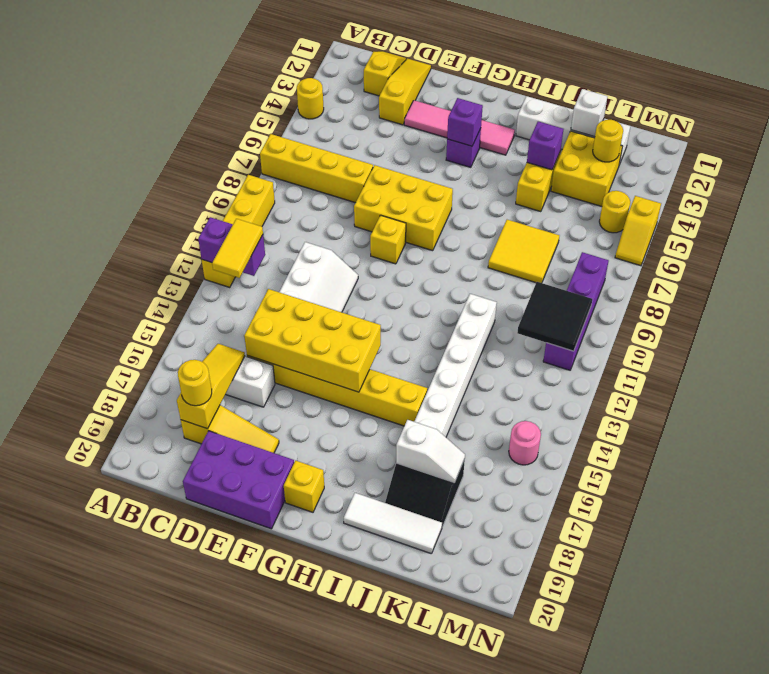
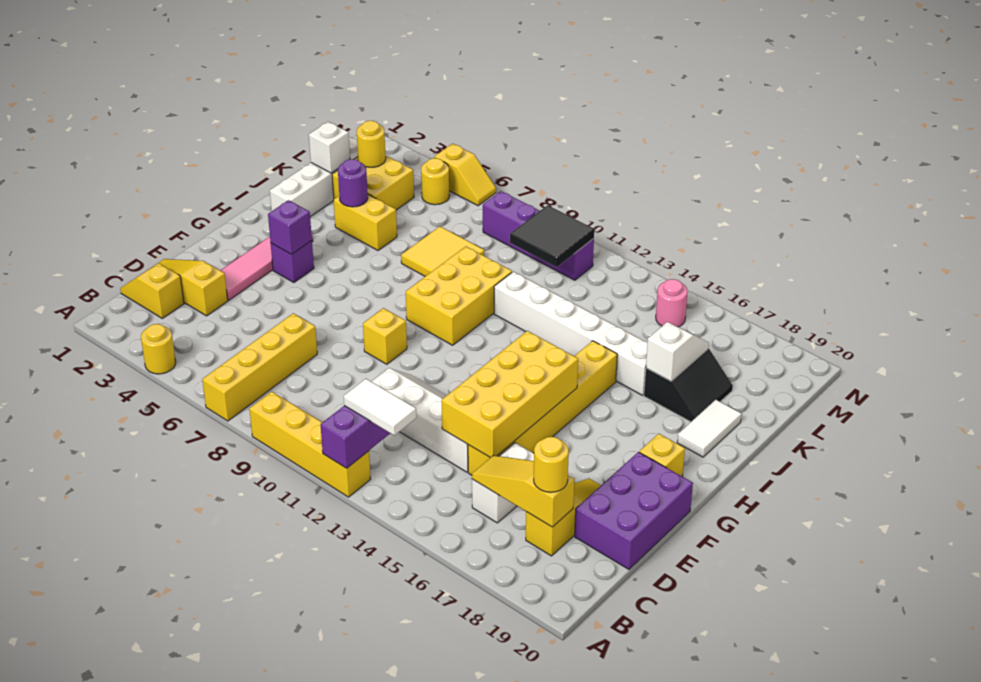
yellow tile B12:B13 level 3 -> white tile B12:B13 level 3
yellow brick E7:G8 level 1 -> yellow brick H9:J10 level 1
white tile I19:K19 level 1 -> white tile I19:J19 level 1
purple brick J4 level 2 -> purple round brick J4 level 2

